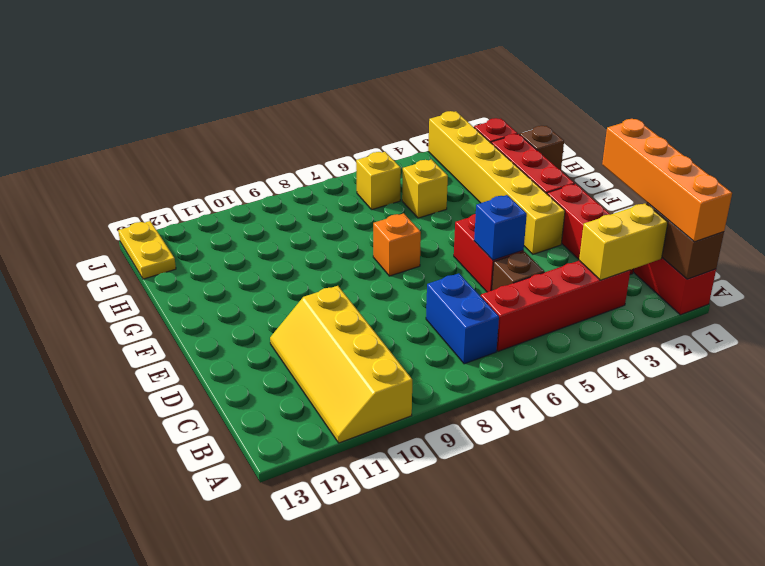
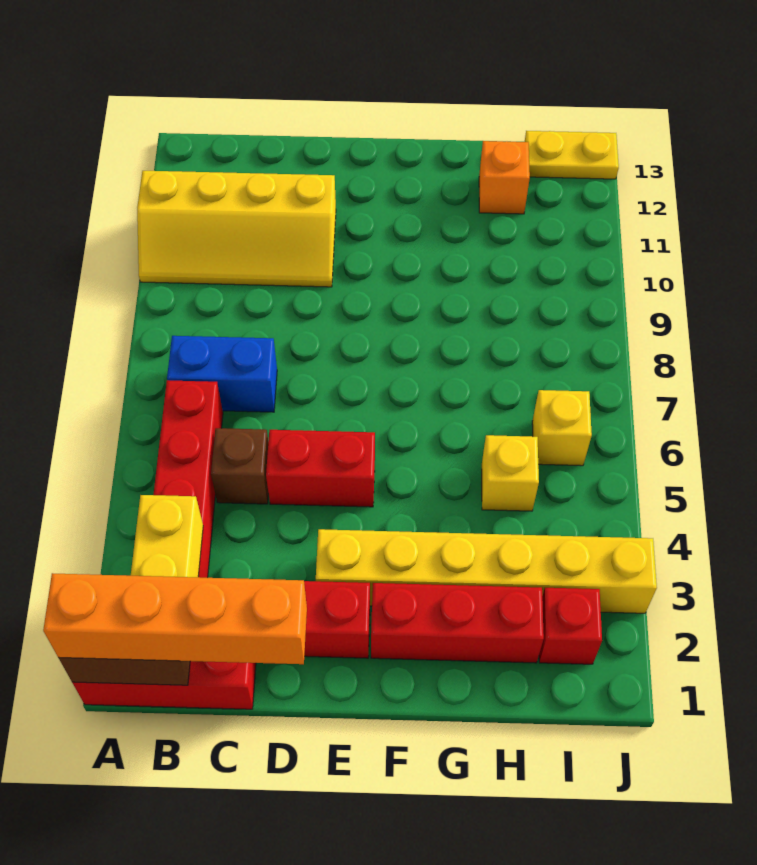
yellow slope A10:D11 level 1 top 10 -> yellow slope A10:D11 level 1 top 11
blue brick D5 level 2 -> none
orange brick F7 level 1 -> orange brick H12 level 1
brown brick H1 level 1 -> none

